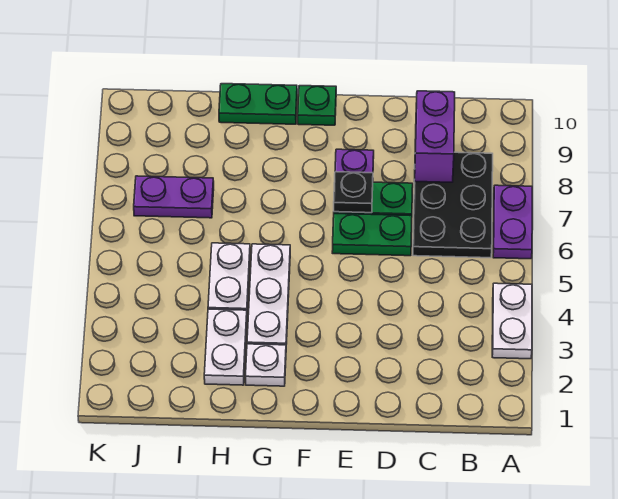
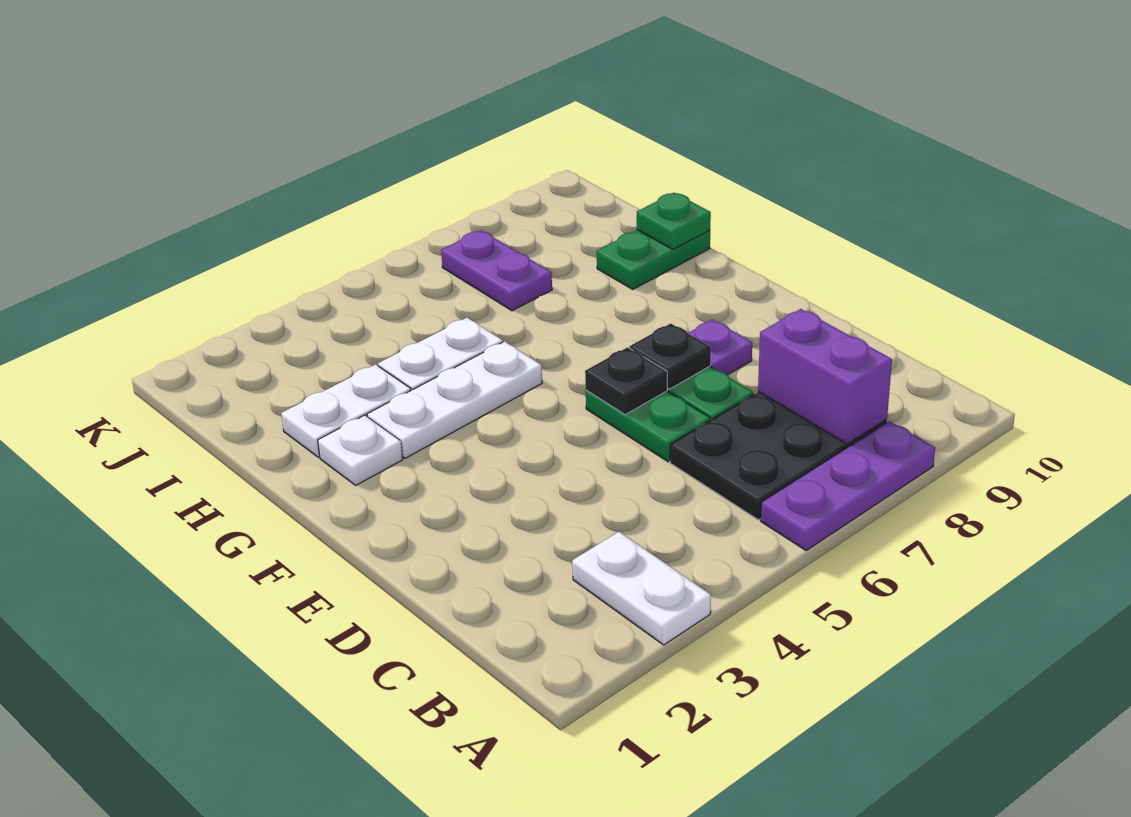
white plate A3:A4 level 1 -> white plate A3:B3 level 1
purple plate A6:A7 level 1 -> purple plate A6:A8 level 1
purple brick C8:C9 level 2 -> purple brick B8:C8 level 2
none -> black plate E6 level 2
green plate F10 level 1 -> green plate H10 level 2
green plate G10:H10 level 1 -> green plate H9:H10 level 1

